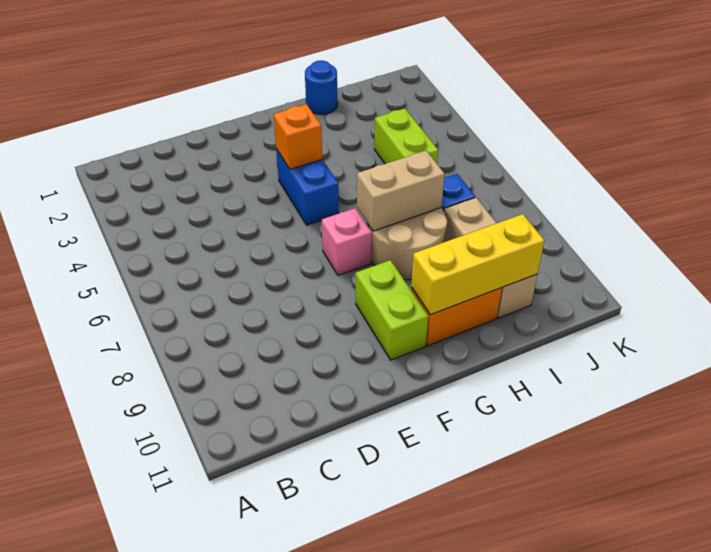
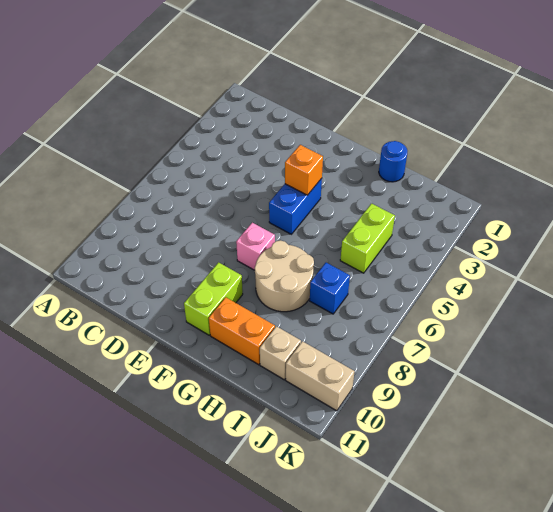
tan brick G7:H7 level 2 -> tan brick J10:K10 level 1
yellow brick G10:I10 level 2 -> none
tan brick I8:I10 level 1 -> tan brick I10 level 1

